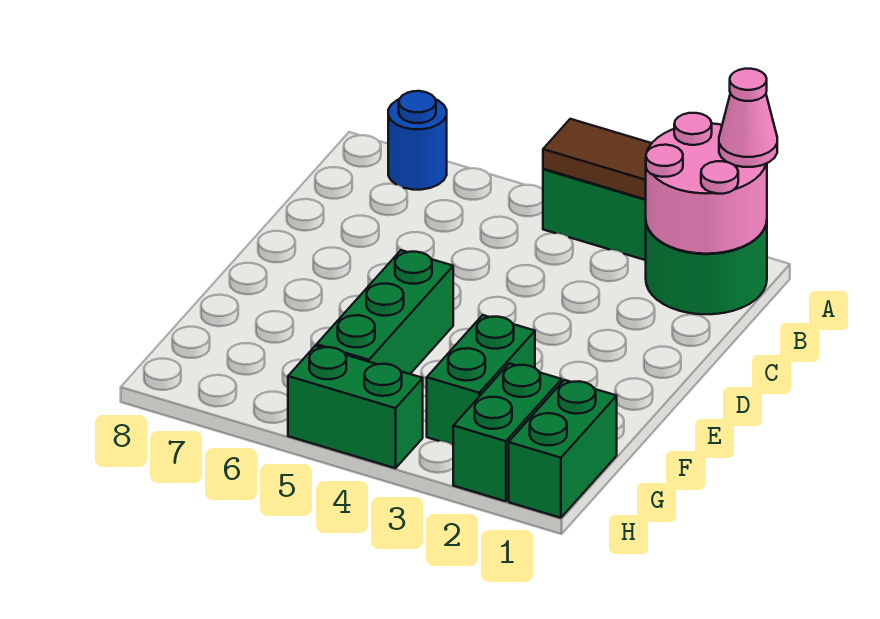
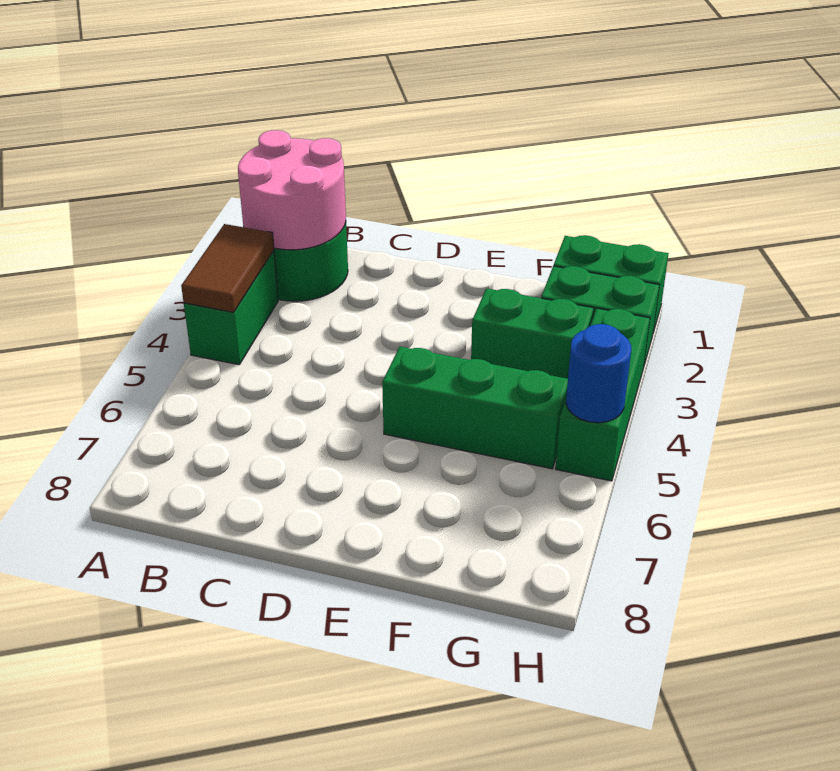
pink cone A1 level 3 -> none
blue round brick A7 level 1 -> blue round brick H5 level 2
green brick H4:H5 level 1 -> green brick H3:H5 level 1

